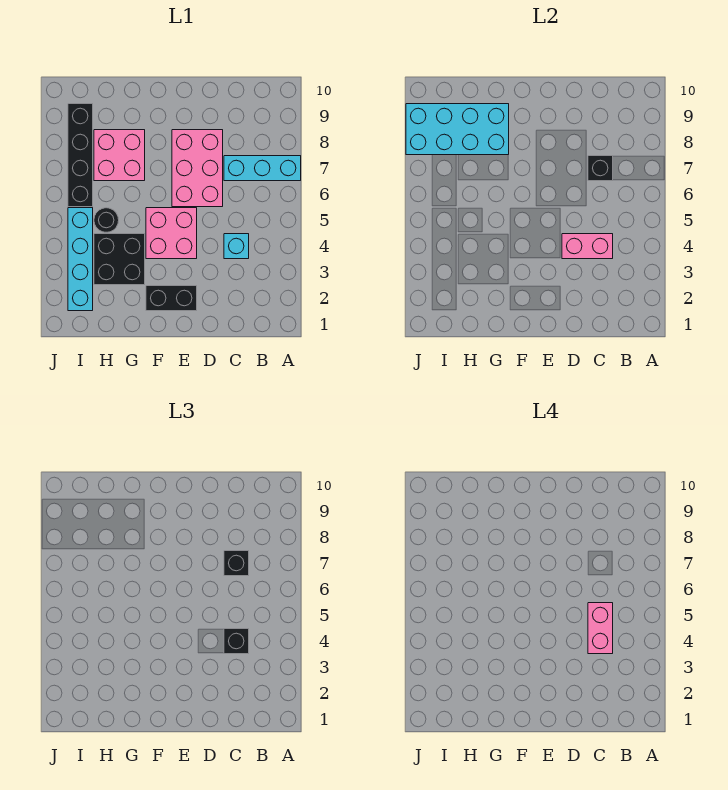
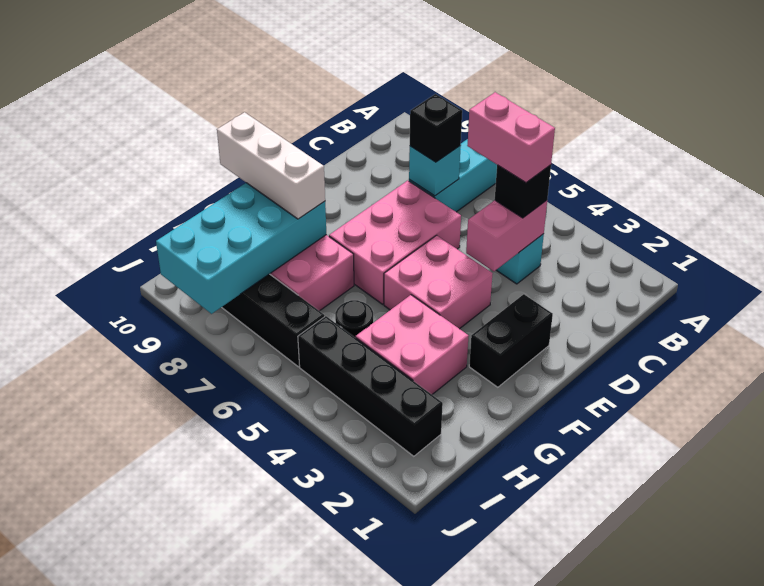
black brick C7 level 2 -> cyan brick C7 level 2
pink brick D6:E8 level 1 -> pink brick D6:F7 level 1
black brick G3:H4 level 1 -> pink brick G3:H4 level 1
none -> white brick G8:G10 level 3
cyan brick I2:I5 level 1 -> black brick I2:I5 level 1

